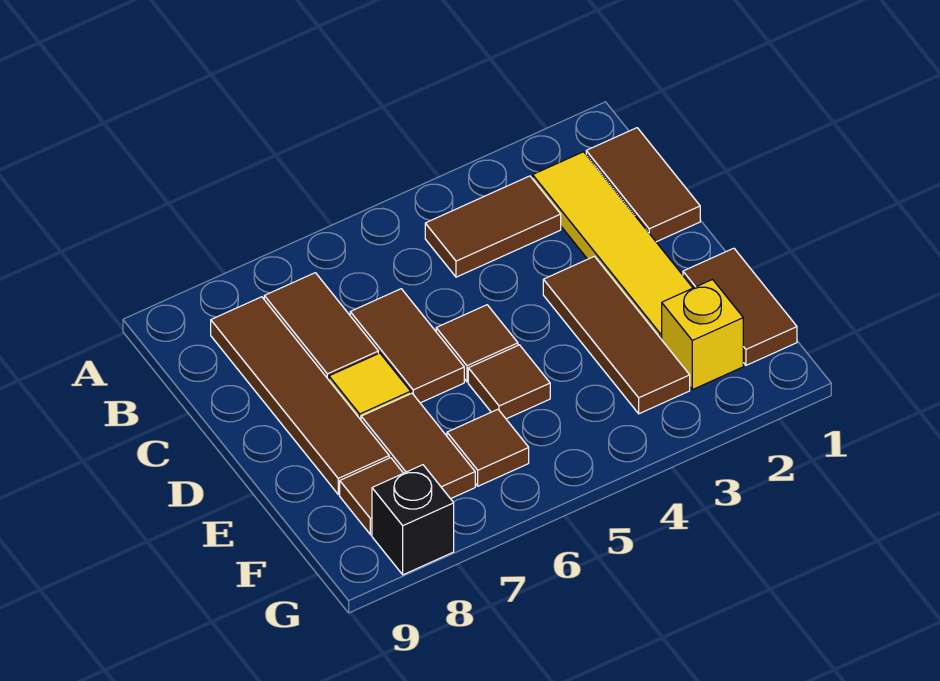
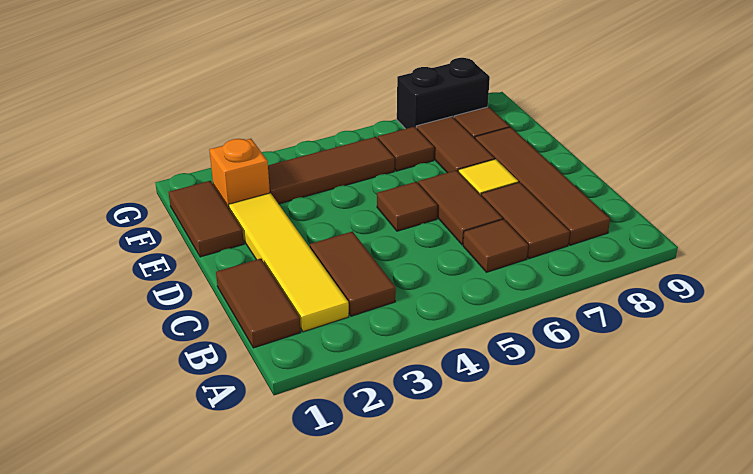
brown tile B3:B4 level 1 -> brown tile B3:C3 level 1
brown tile D3:F3 level 1 -> brown tile F3:F5 level 1
brown tile E5 level 1 -> brown tile B6 level 1
yellow brick F2 level 1 -> orange brick F2 level 1
black brick G8 level 1 -> black brick G7:G8 level 1

